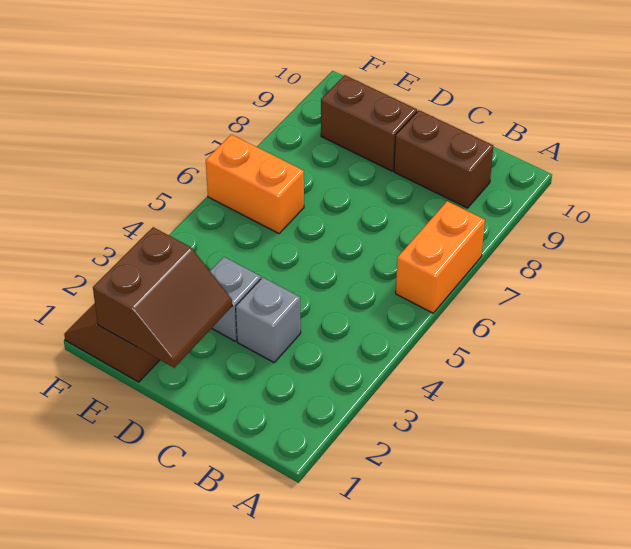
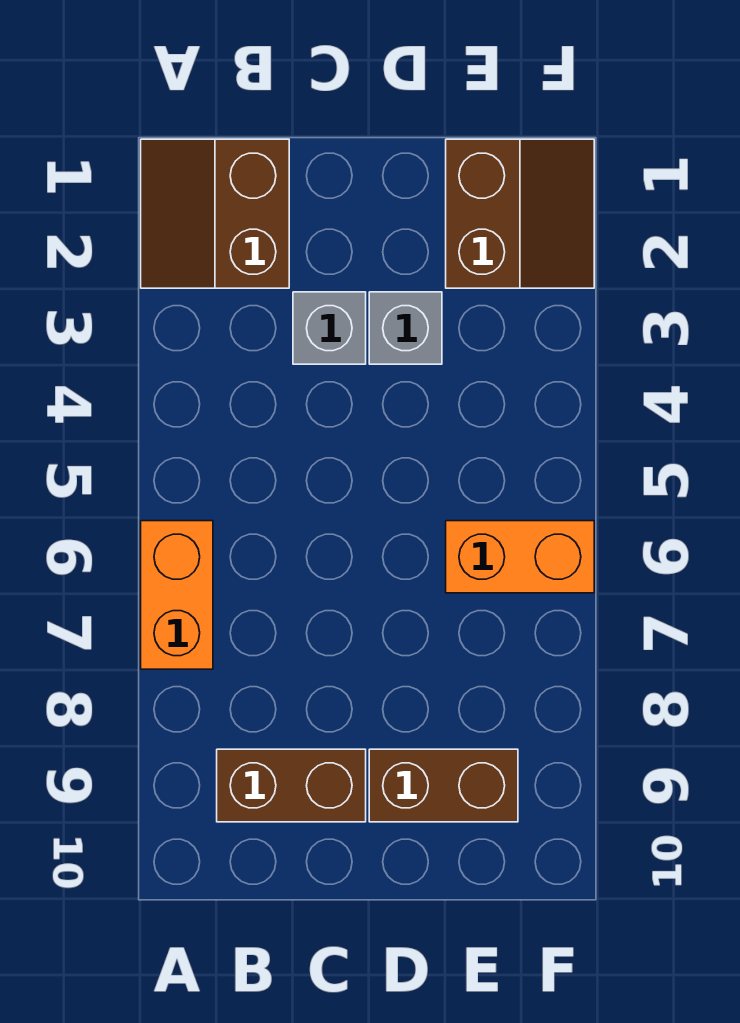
brown slope D1:E2 level 2 top E -> brown slope A1:B2 level 1 top B

